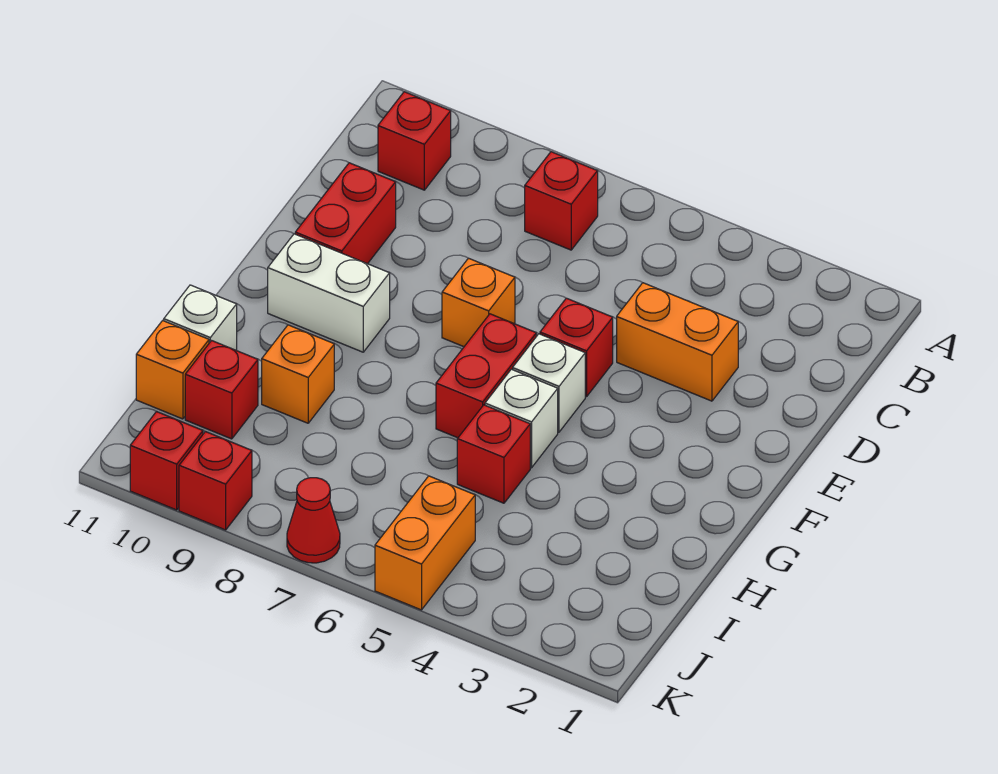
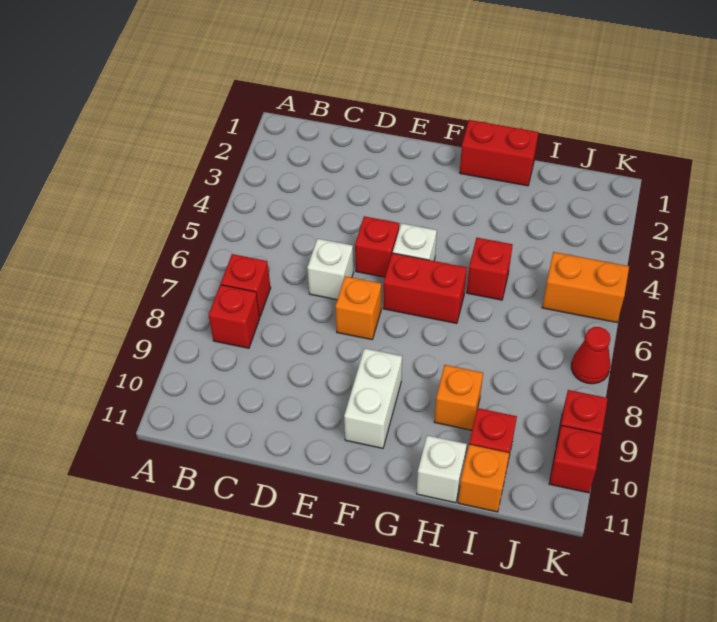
red brick B10 level 1 -> red brick B8 level 1
orange brick D3:D4 level 1 -> none
red brick D10:E10 level 1 -> red brick G1:H1 level 1
white brick G5 level 1 -> white brick D6 level 1

